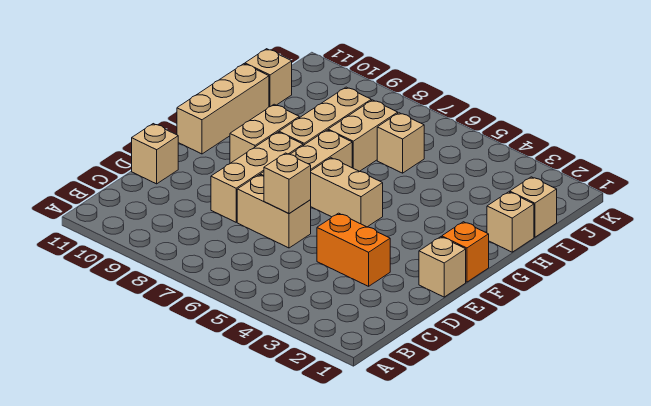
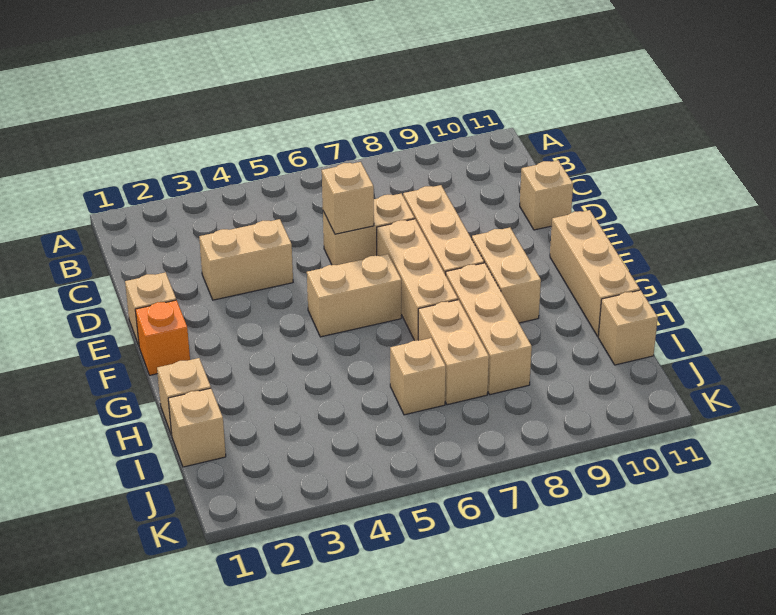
orange brick D3:D4 level 1 -> tan brick D3:D4 level 1

